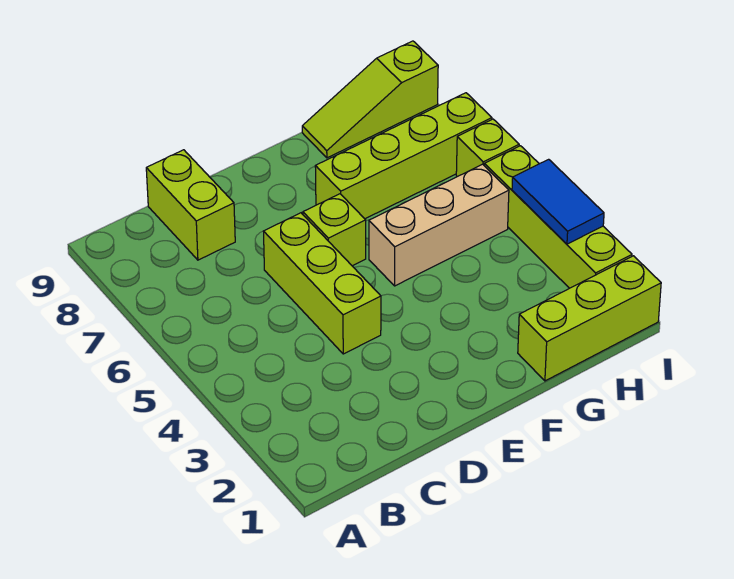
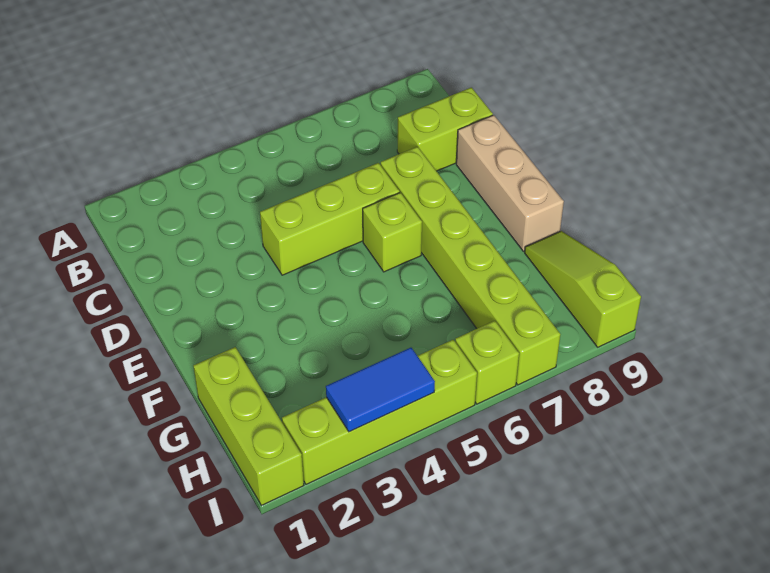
tan brick F5:H5 level 1 -> tan brick D9:F9 level 1
lime brick F7:I7 level 1 -> lime brick D7:I7 level 1

